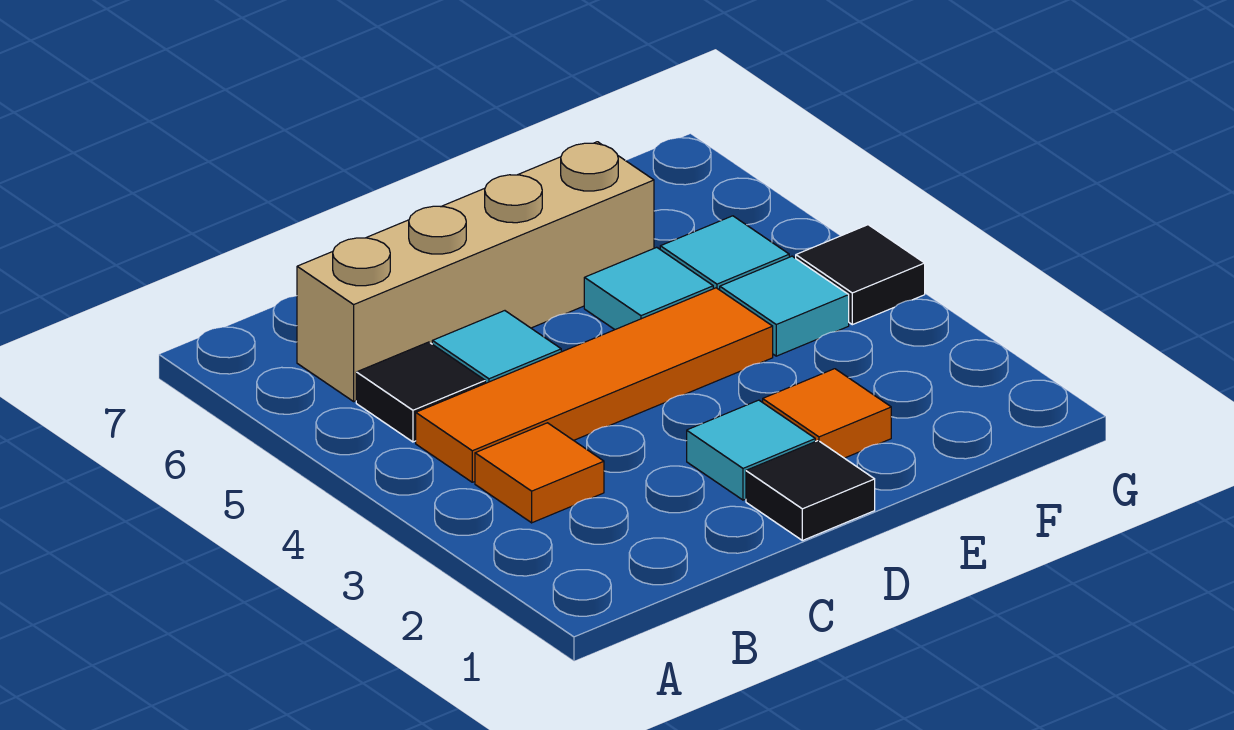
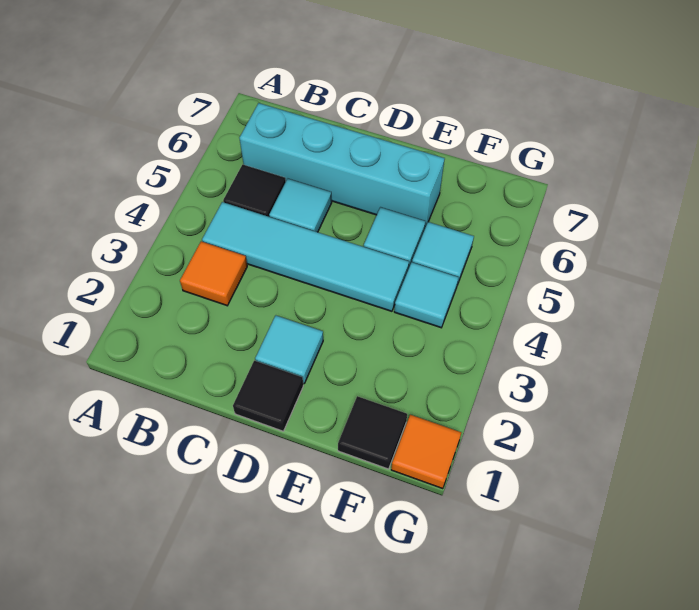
orange tile B4:E4 level 1 -> cyan tile B4:E4 level 1
tan brick B6:E6 level 1 -> cyan brick B6:E6 level 1
orange tile E2 level 1 -> orange tile G1 level 1
black tile G4 level 1 -> black tile F1 level 1

